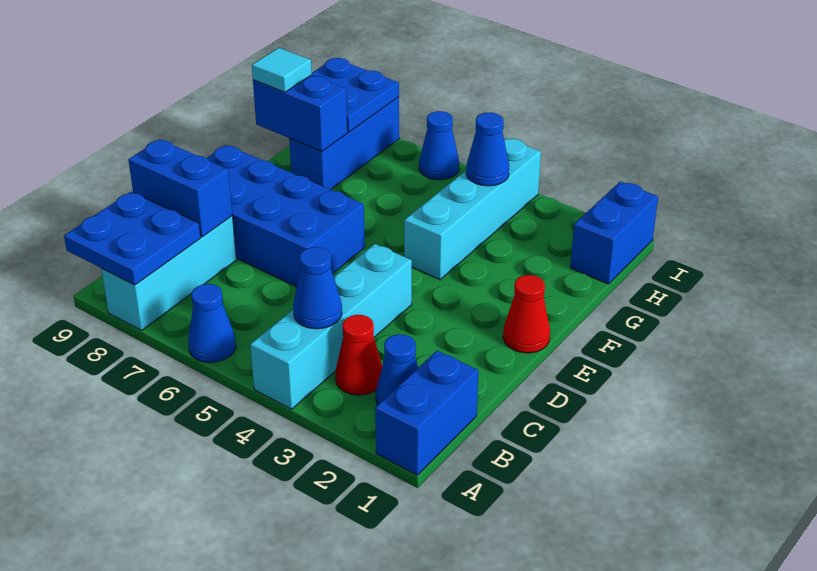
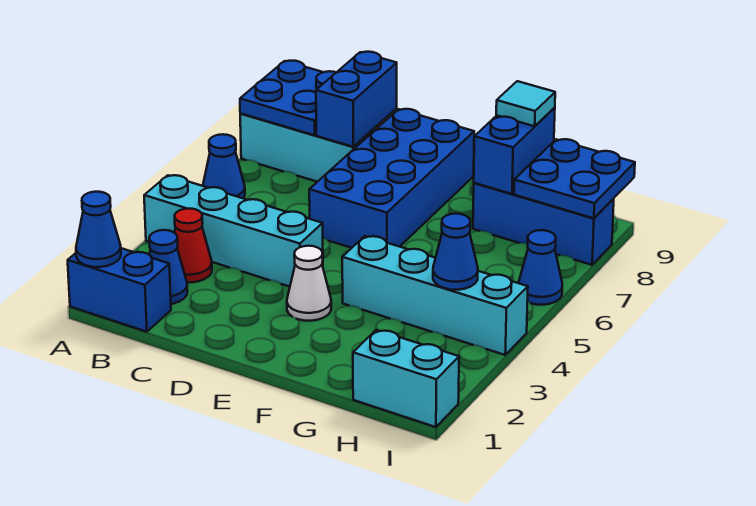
blue cone B4 level 2 -> blue cone A1 level 2
red cone E1 level 1 -> none
none -> white cone E3 level 1
blue brick H1:I1 level 1 -> cyan brick H1:I1 level 1

